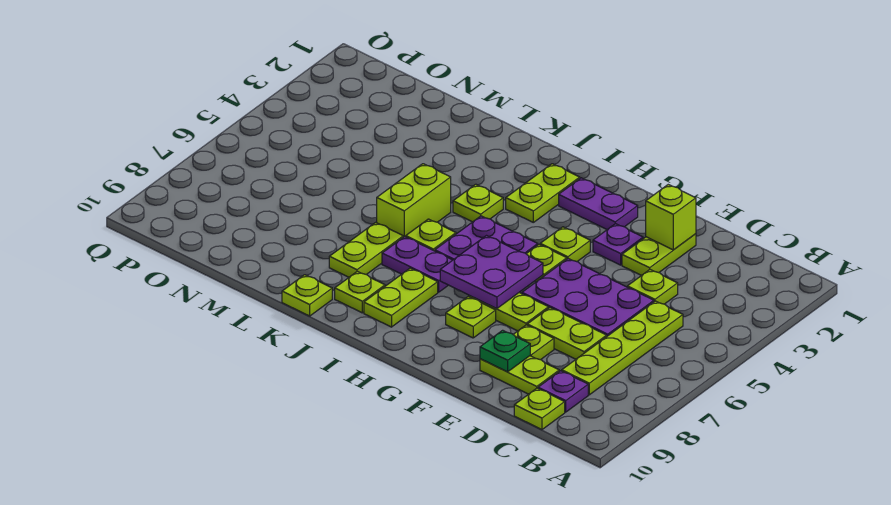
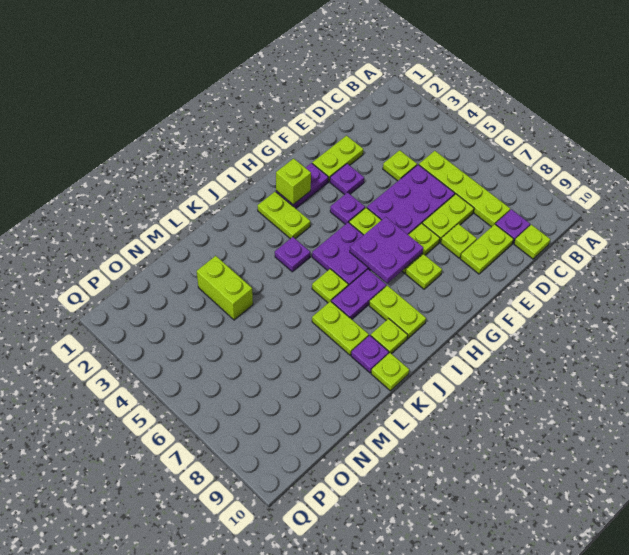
lime plate E2:E3 level 1 -> lime plate E2:F2 level 1
lime brick E2 level 2 -> lime brick H2 level 2
green plate E9 level 2 -> none
lime plate G4 level 1 -> purple plate G4 level 1
lime plate J4 level 1 -> purple plate J4 level 1
lime brick K5:K6 level 1 -> lime brick M3:M4 level 1
none -> purple plate K9 level 1

